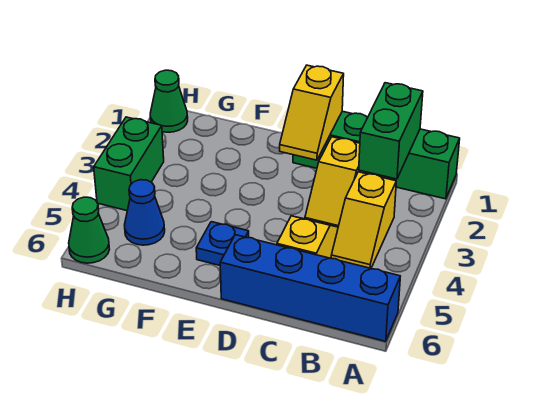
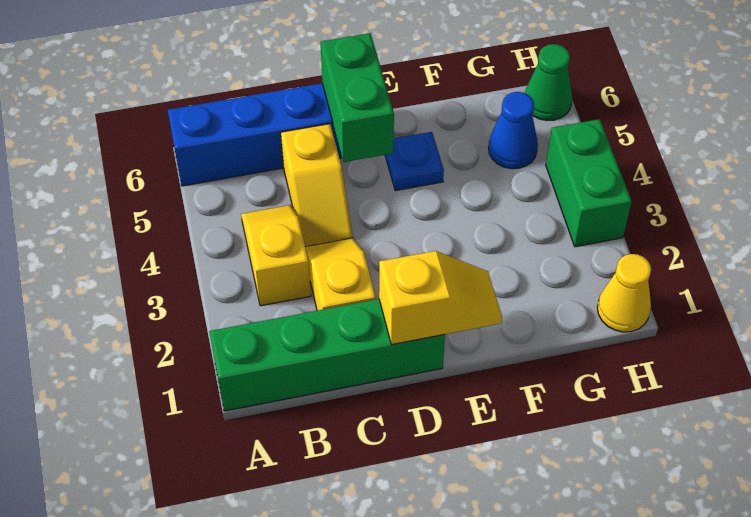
green brick B1:B2 level 2 -> green brick D5:D6 level 2
yellow slope D1:D2 level 2 top 1 -> yellow slope D1:E1 level 2 top D
green cone H1 level 1 -> yellow cone H1 level 1

